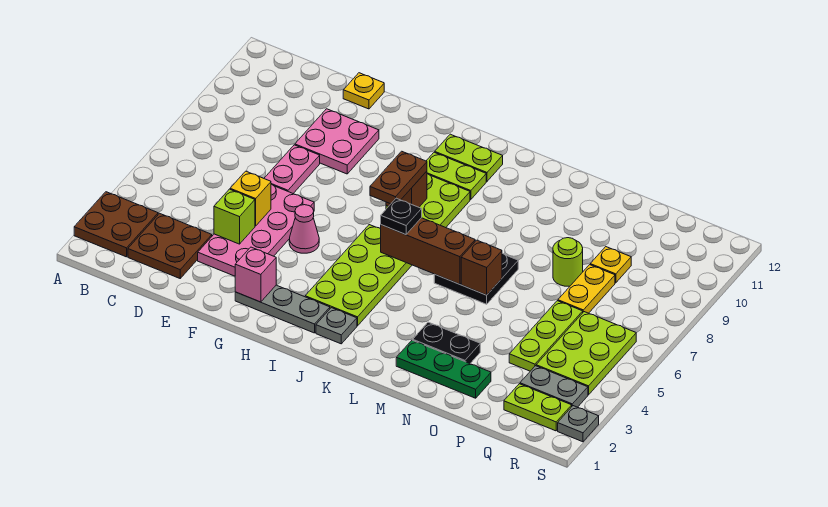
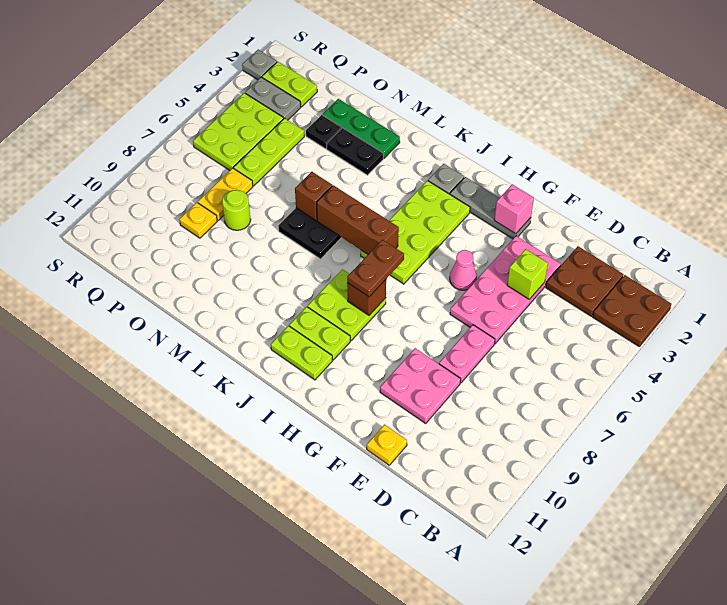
yellow brick E5 level 2 -> none
black plate J6 level 3 -> black plate O3 level 1

